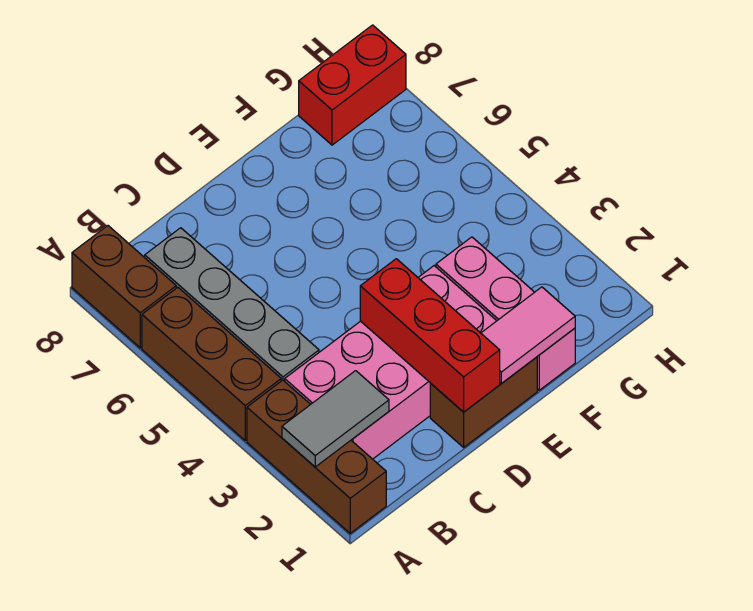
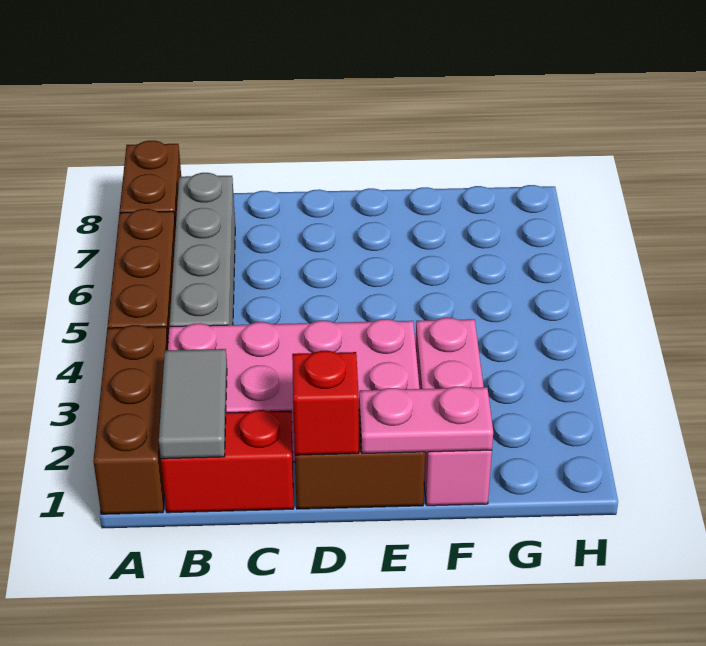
grey tile A2:B2 level 2 -> grey tile B1:B2 level 2
red brick D1:D3 level 2 -> red brick D1 level 2
pink tile E1:F1 level 2 -> pink plate E1:F1 level 2
red brick G8:H8 level 1 -> red brick B1:C1 level 1

